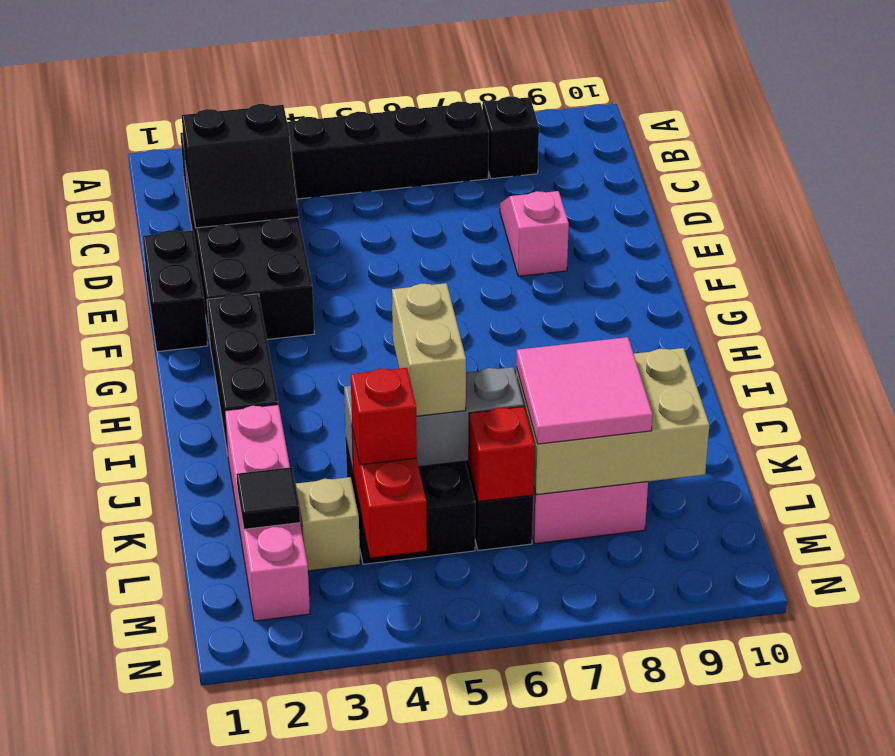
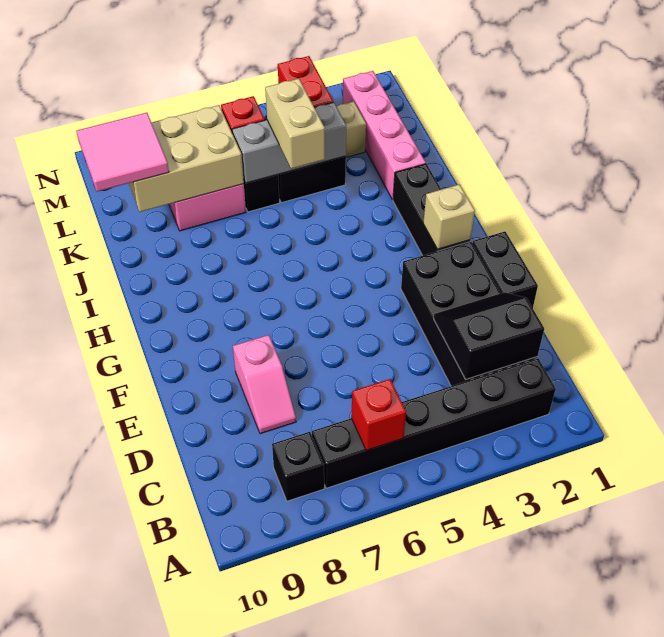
none -> tan brick G2 level 2
pink tile K7:L8 level 3 -> pink tile K9:L10 level 3
black tile L2 level 2 -> none
red brick L4 level 3 -> red brick B6 level 2

